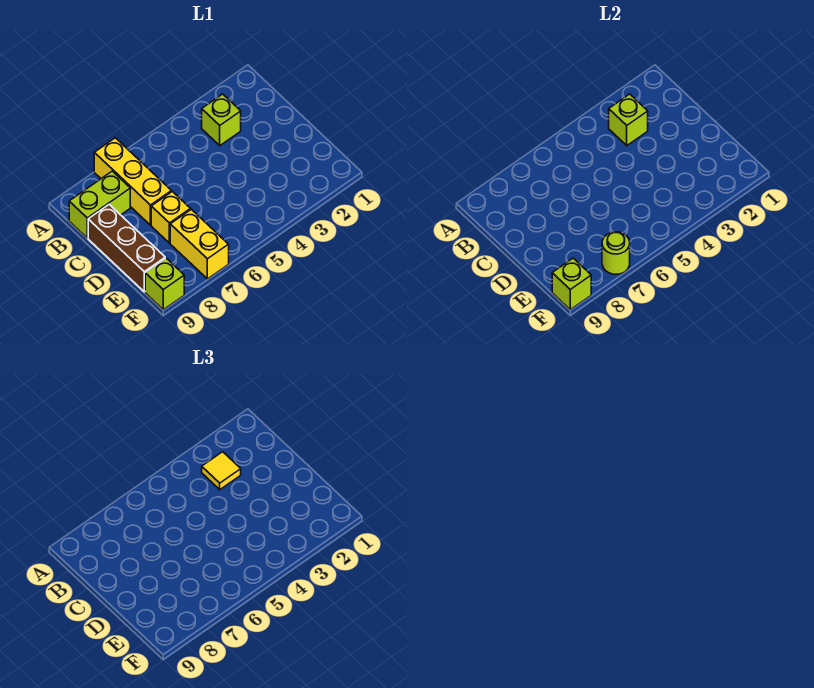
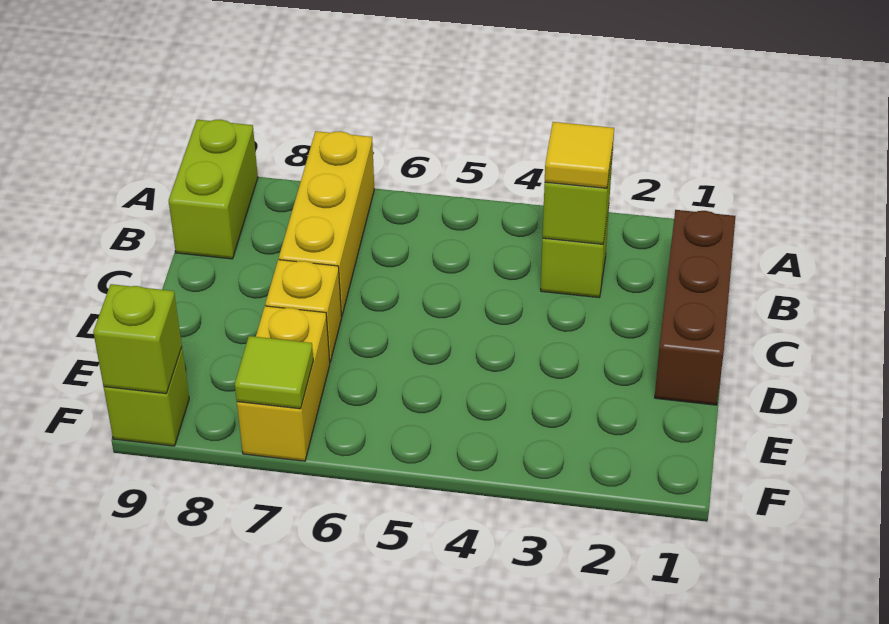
lime brick B8:B9 level 1 -> lime brick A9:B9 level 1
brown brick C9:E9 level 1 -> brown brick B1:D1 level 1
lime round brick F7 level 2 -> lime tile F7 level 2

